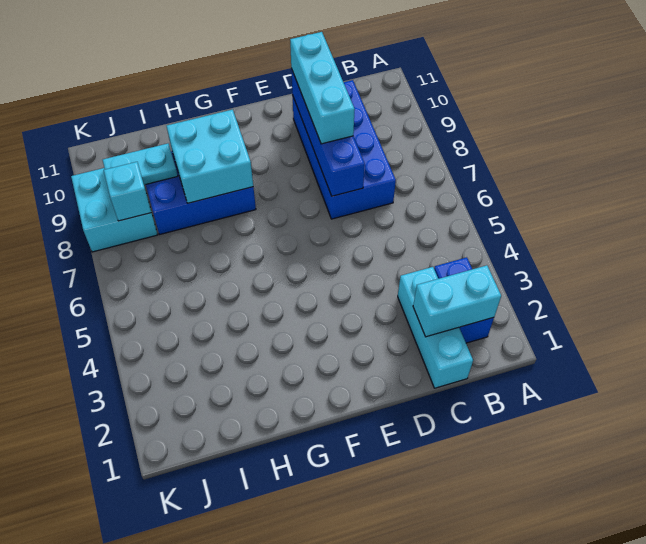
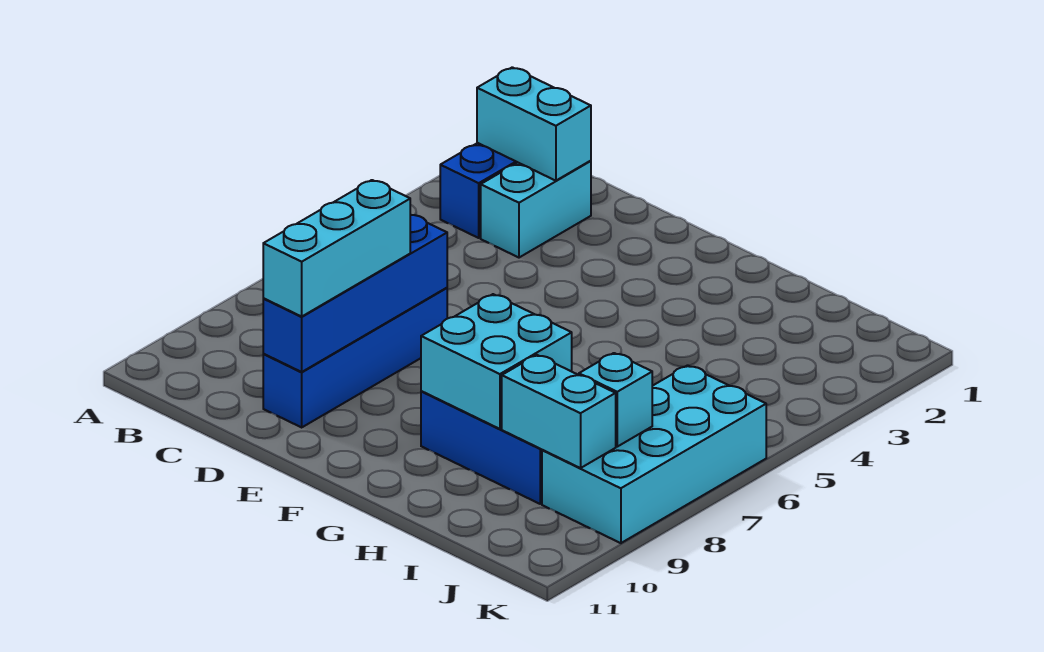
cyan brick C1:C3 level 1 -> cyan brick C2:C3 level 1
blue brick C7:D10 level 1 -> blue brick D7:D10 level 1
cyan plate I9:J9 level 2 -> cyan brick I9:J9 level 2
cyan brick J8:K9 level 1 -> cyan brick J6:K9 level 1

